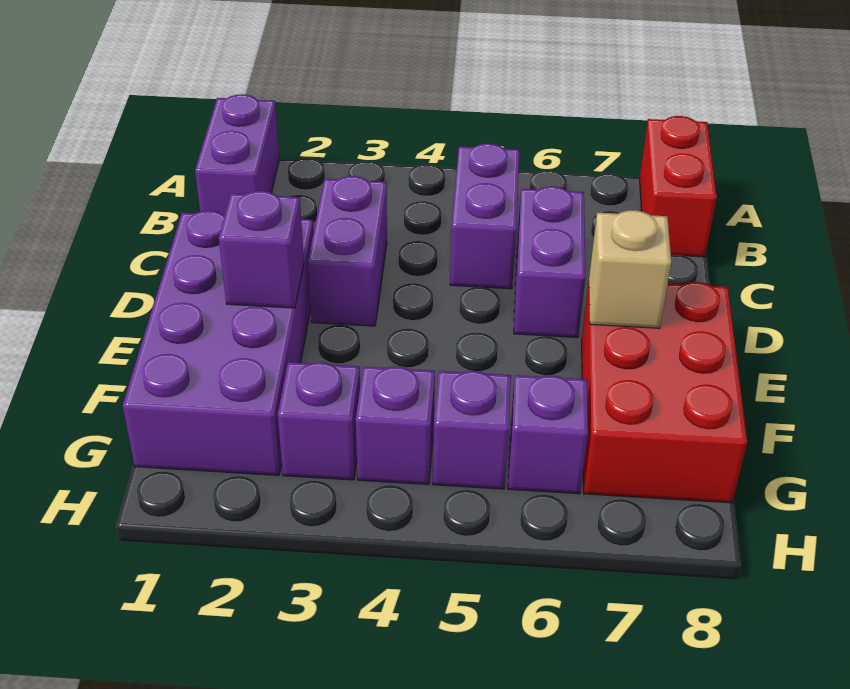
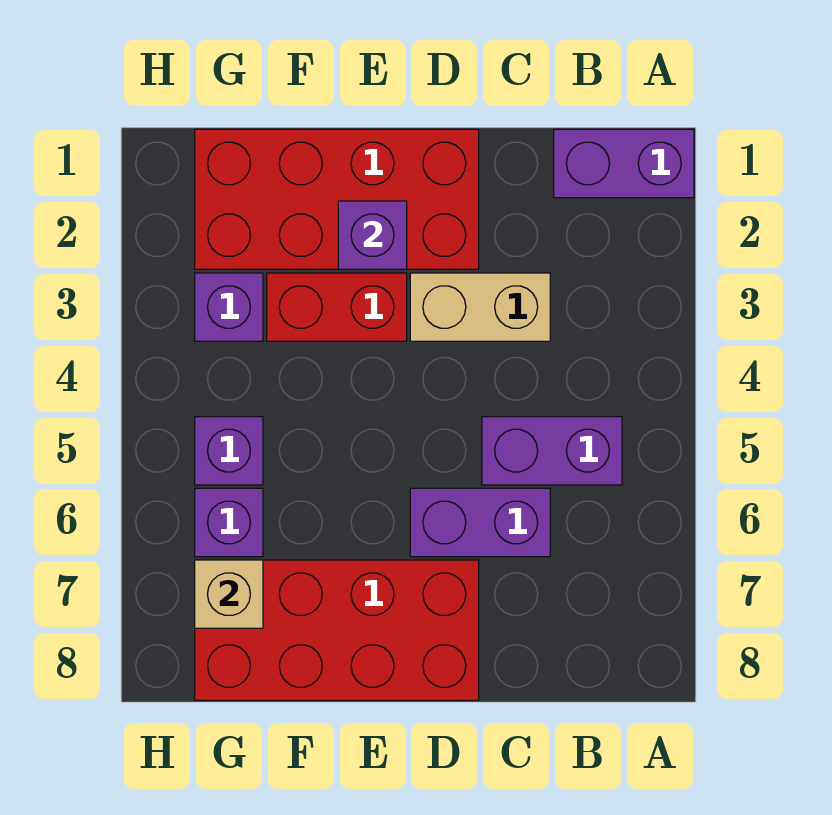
red brick A8:B8 level 1 -> red brick E3:F3 level 1
purple brick C3:D3 level 1 -> tan brick C3:D3 level 1
purple brick D1:G2 level 1 -> red brick D1:G2 level 1
red brick E7:G8 level 1 -> red brick D7:G8 level 1
tan brick E7 level 2 -> tan brick G7 level 2
purple brick G4 level 1 -> none

